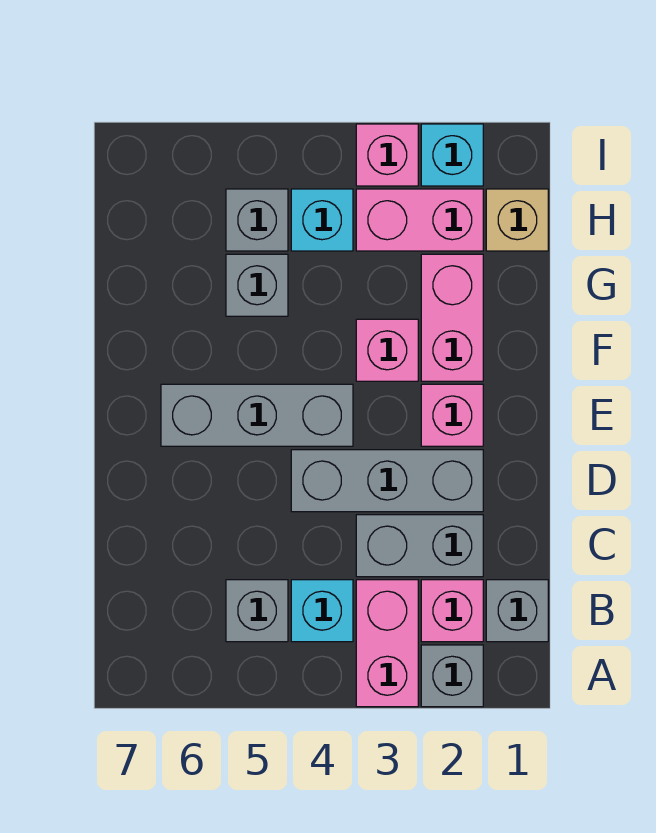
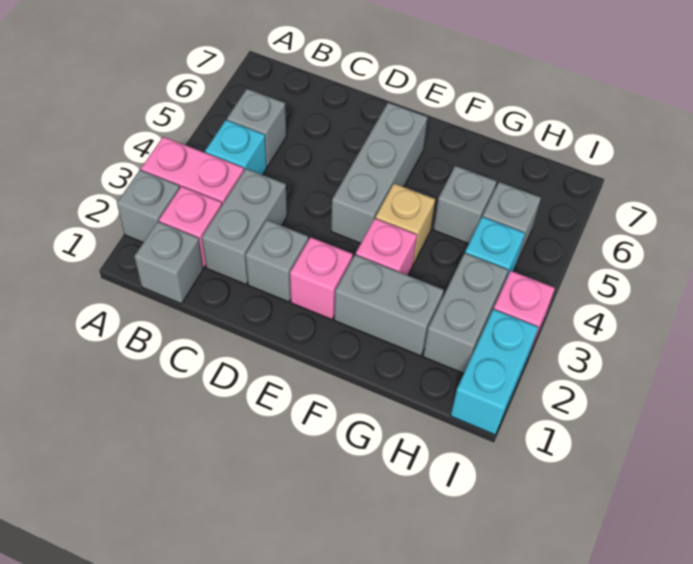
grey brick D2:D4 level 1 -> grey brick D2 level 1
pink brick F2:G2 level 1 -> grey brick F2:G2 level 1
tan brick H1 level 1 -> tan brick F4 level 1
pink brick H2:H3 level 1 -> grey brick H2:H3 level 1
cyan brick I2 level 1 -> cyan brick I1:I2 level 1

